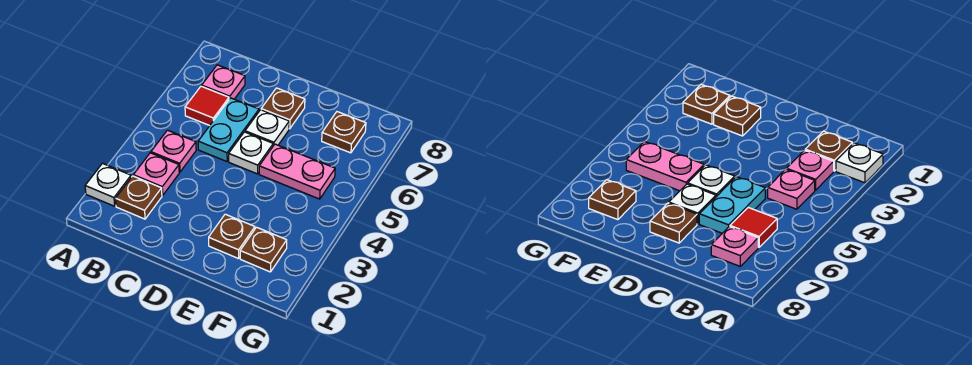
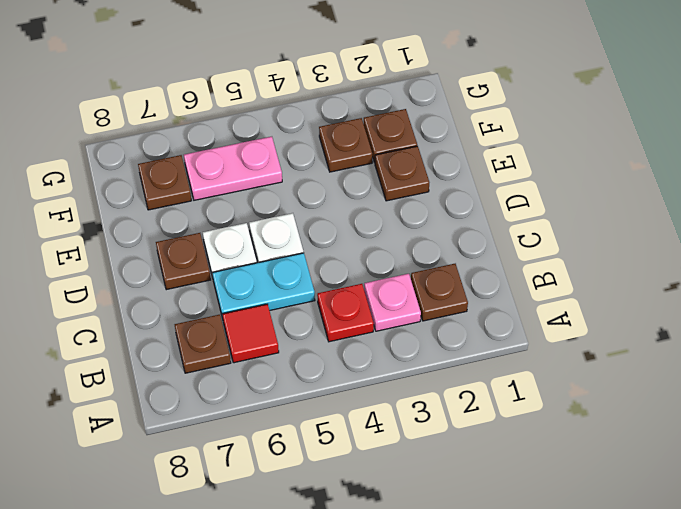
white plate A2 level 1 -> none
pink plate B4 level 1 -> red plate B4 level 1
pink plate B7 level 1 -> brown plate B7 level 1
pink plate E5:F5 level 1 -> pink plate F5:F6 level 1
none -> brown plate F3 level 1

